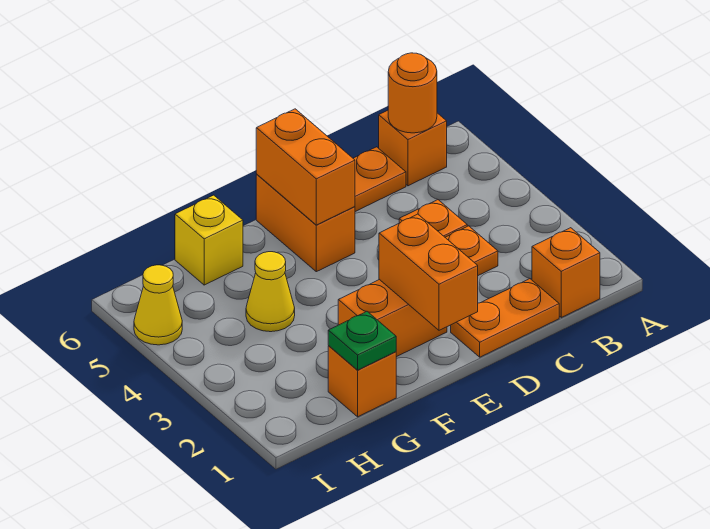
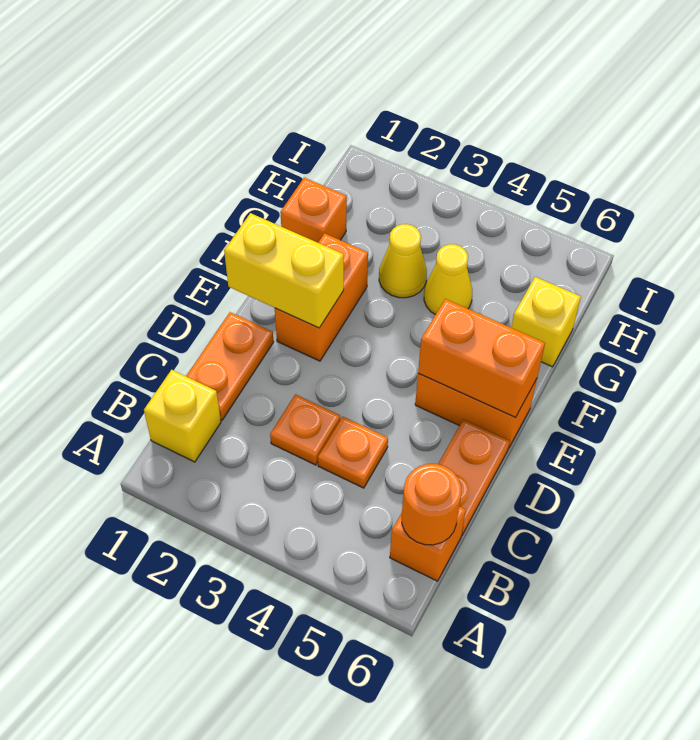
orange brick B1 level 1 -> yellow brick B1 level 1
orange brick E1:E2 level 2 -> yellow brick E1:E2 level 2
green plate G1 level 2 -> none
yellow cone I5 level 1 -> yellow cone G3 level 1

